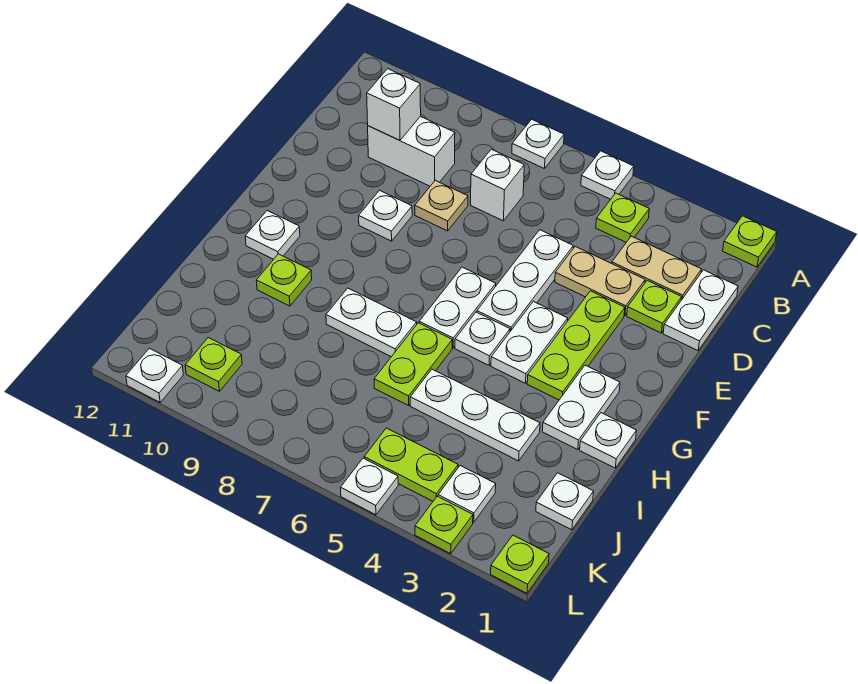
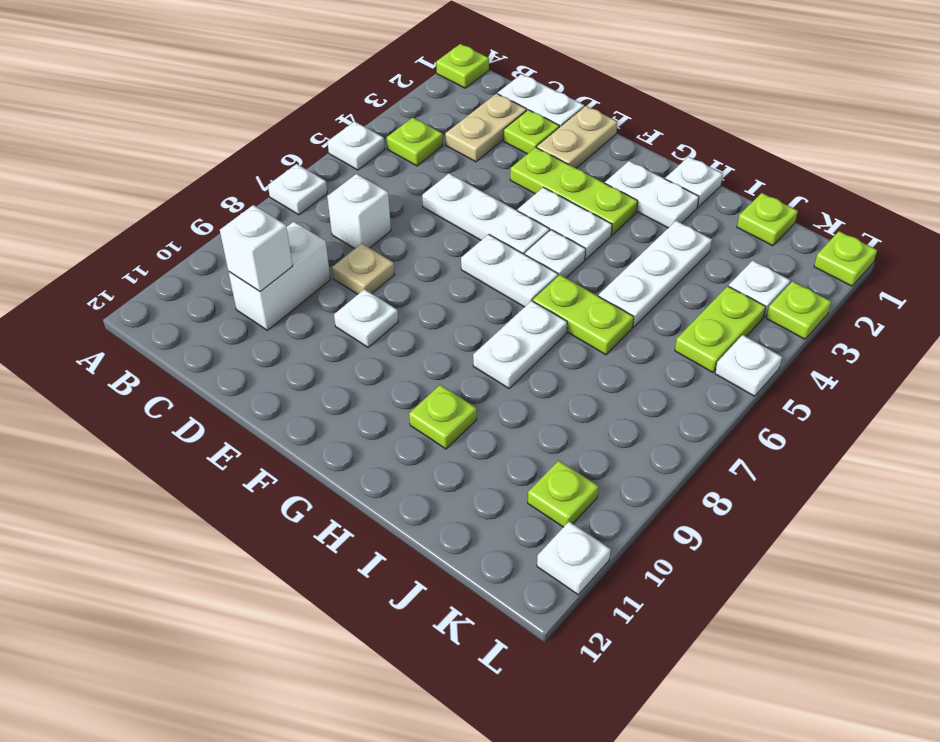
tan plate D3:D4 level 1 -> tan plate E1:E2 level 1
white plate G11 level 1 -> none
white plate J1 level 1 -> lime plate J1 level 1

